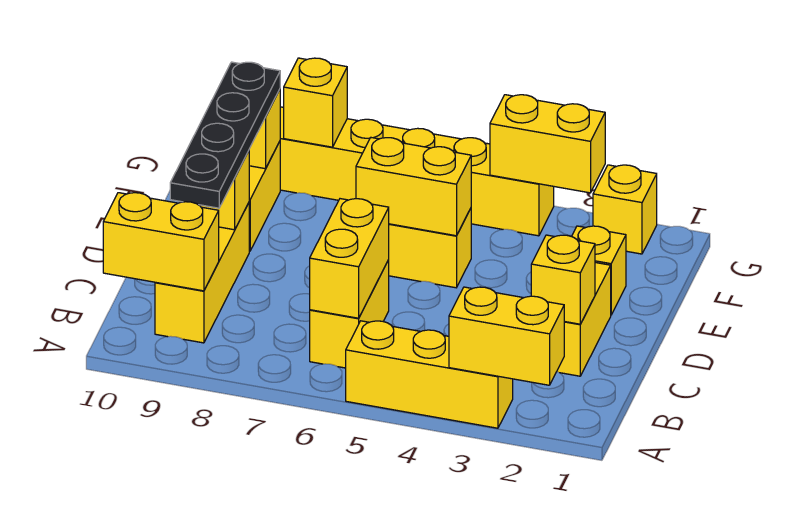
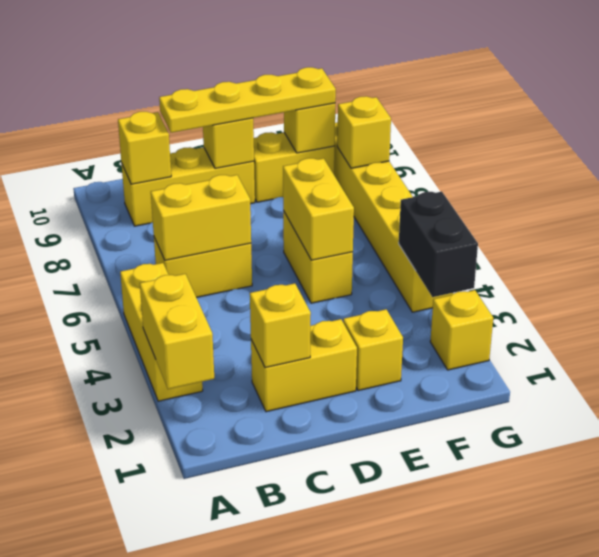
yellow brick B9:B10 level 2 -> yellow brick B9 level 2
black plate C9:F9 level 3 -> yellow plate C9:F9 level 3
yellow brick G3:G4 level 2 -> black brick G3:G4 level 2

